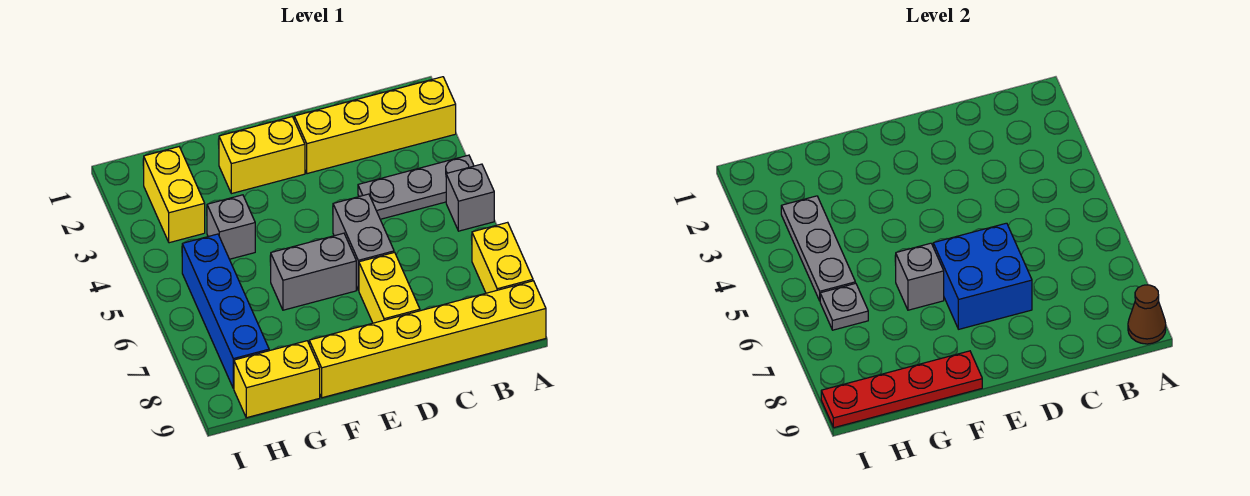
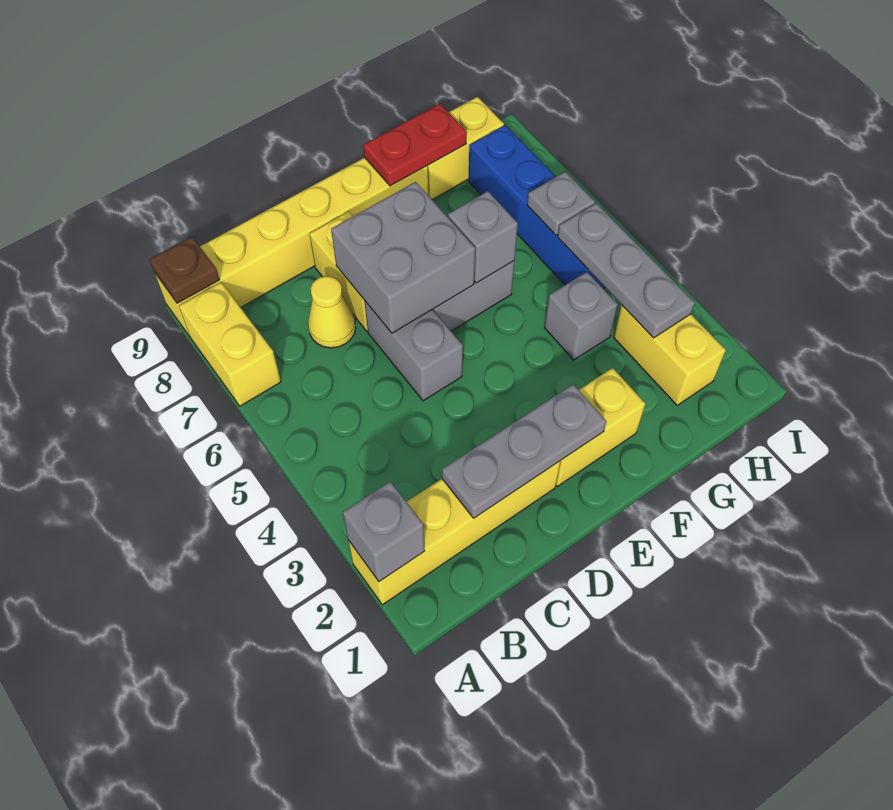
grey plate A4:C4 level 1 -> grey plate C2:E2 level 2
grey brick A5 level 1 -> grey brick A2 level 2
brown cone A9 level 2 -> brown plate A9 level 2
none -> yellow cone C7 level 1
blue brick D6:E7 level 2 -> grey brick D6:E7 level 2
red plate F9:I9 level 2 -> red plate F9:G9 level 2

